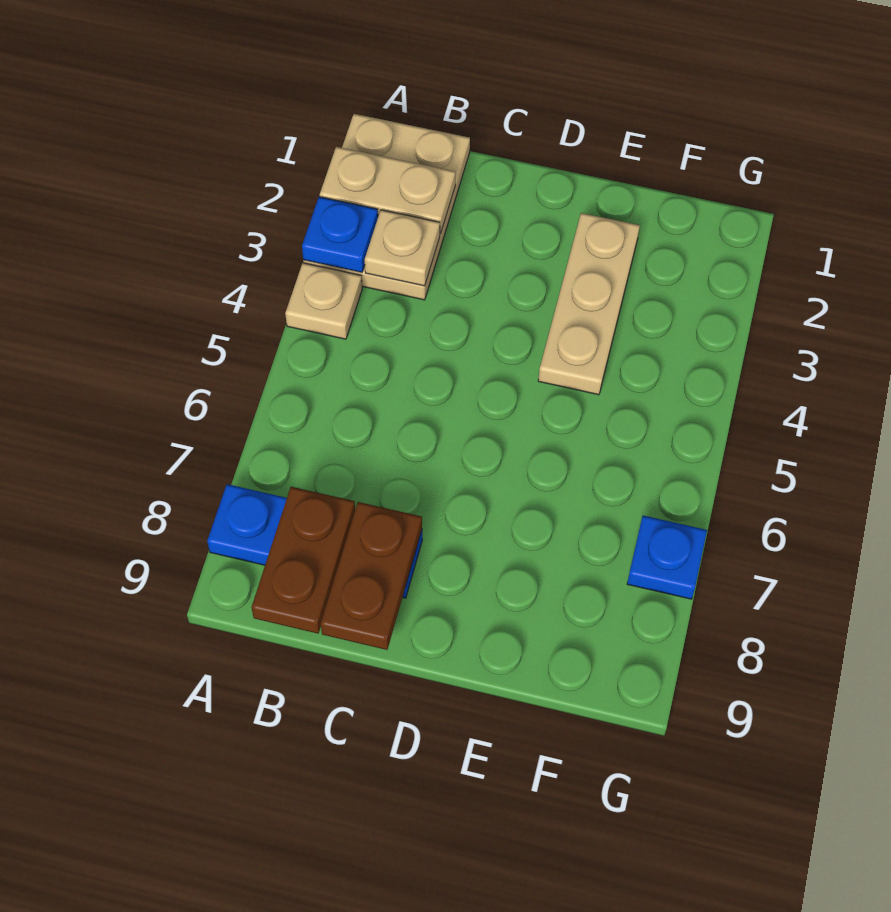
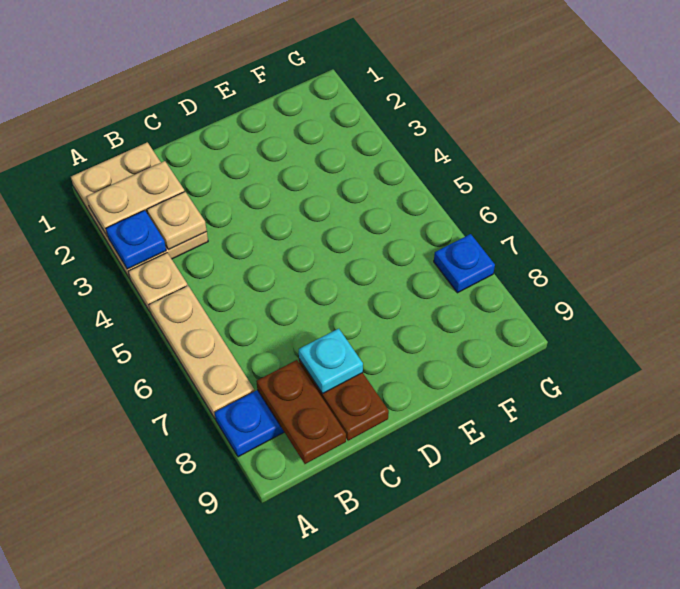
none -> cyan plate C8 level 3
tan plate E2:E4 level 1 -> tan plate A5:A7 level 1

